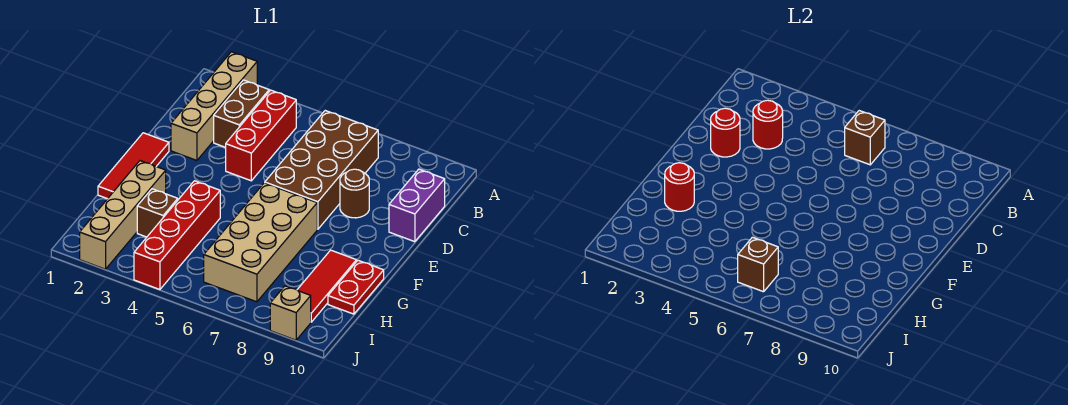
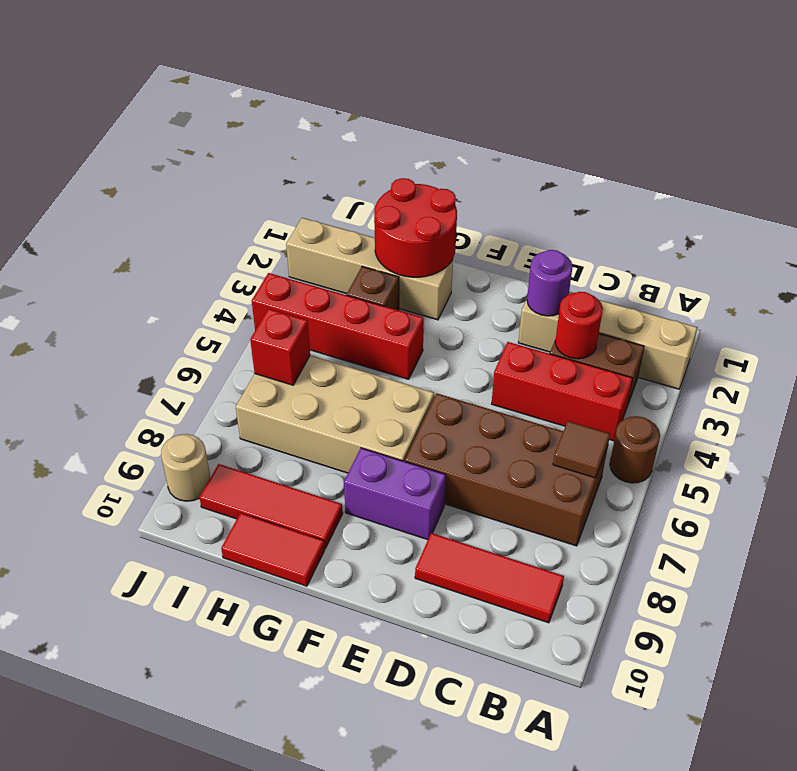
brown brick B6 level 2 -> brown tile B6 level 2
purple brick C10:D10 level 1 -> purple brick E8:F8 level 1
red round brick D2 level 2 -> purple round brick D2 level 2
brown round brick D8 level 1 -> brown round brick A5 level 1
red tile E1:G1 level 1 -> red tile B9:D9 level 1
red round brick G2 level 2 -> red round brick G1:H2 level 2
red plate G10:H10 level 1 -> red tile G10:H10 level 1
brown brick I6 level 2 -> red brick I6 level 2
tan brick J9 level 1 -> tan round brick J9 level 1

